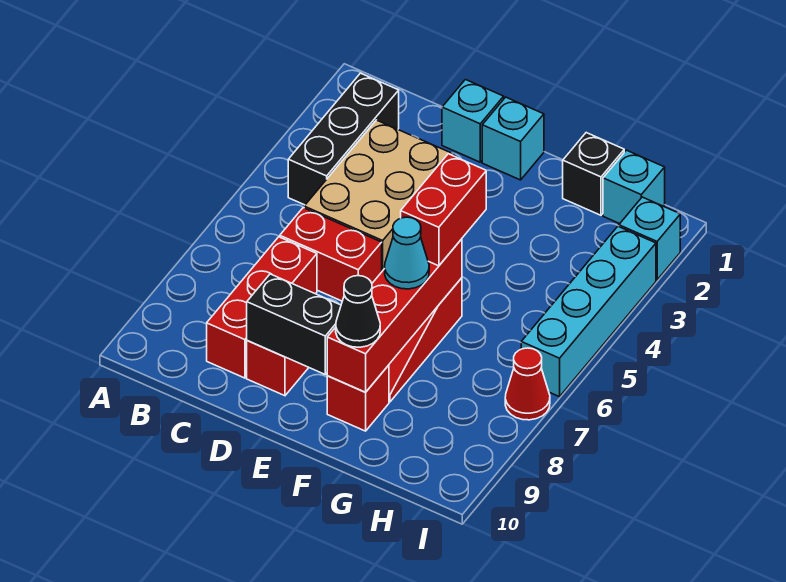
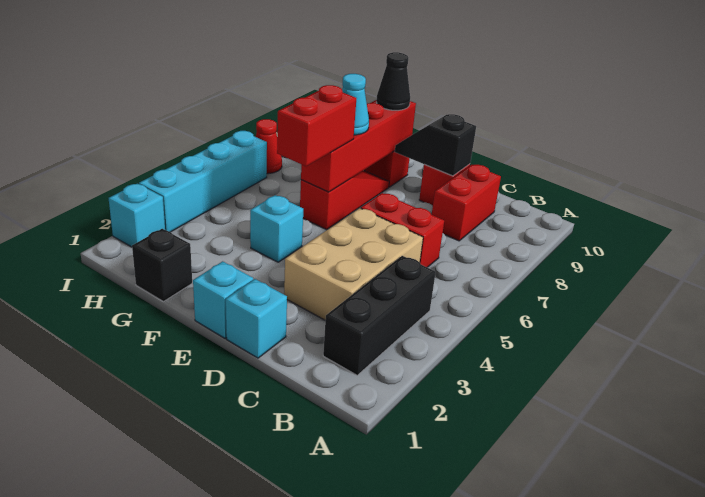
red brick C7:C9 level 1 -> red brick C8:C9 level 1
black brick D9:E9 level 2 -> black slope D9:E9 level 2 top D
cyan brick H1 level 1 -> cyan brick F4 level 1

